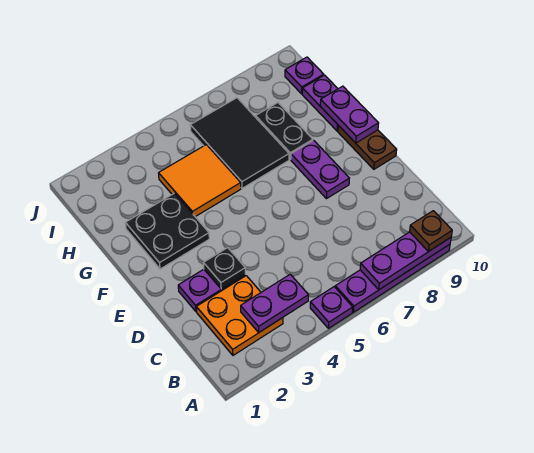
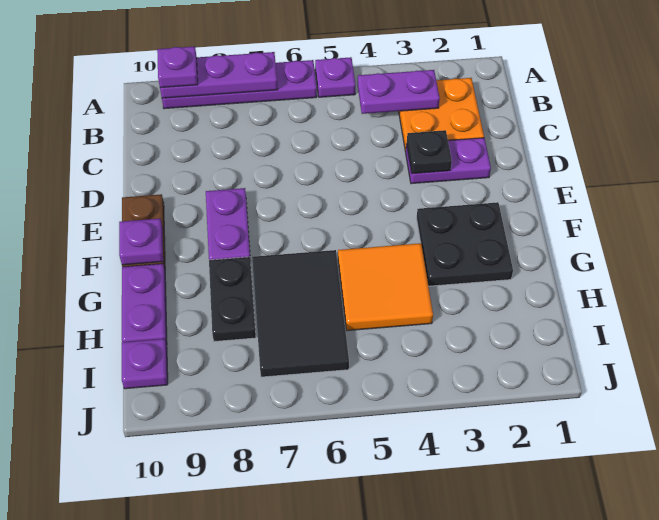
brown plate A9 level 3 -> purple plate A9 level 3
purple plate F10:G10 level 2 -> purple plate F10 level 2

